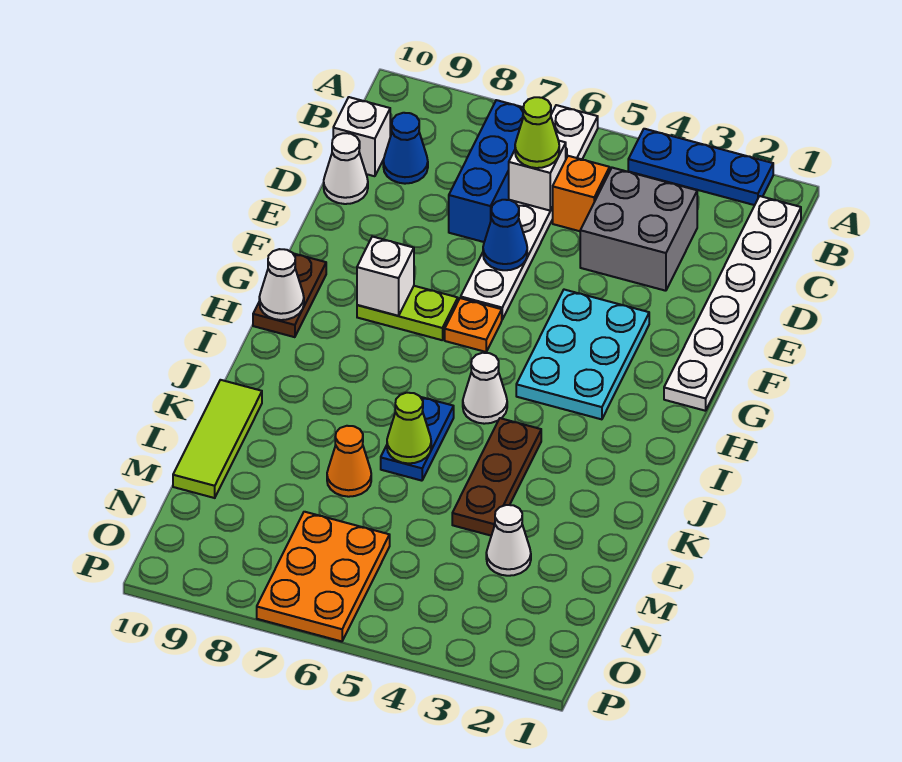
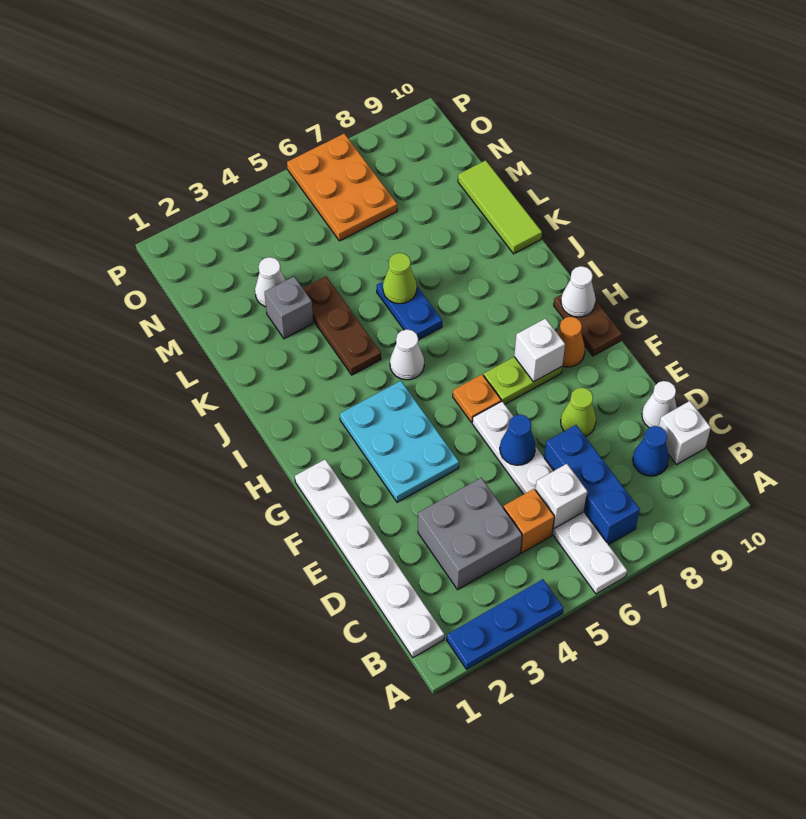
lime cone C6 level 3 -> lime cone E8 level 1
none -> grey brick L3 level 1
orange cone L7 level 1 -> orange cone G9 level 1

